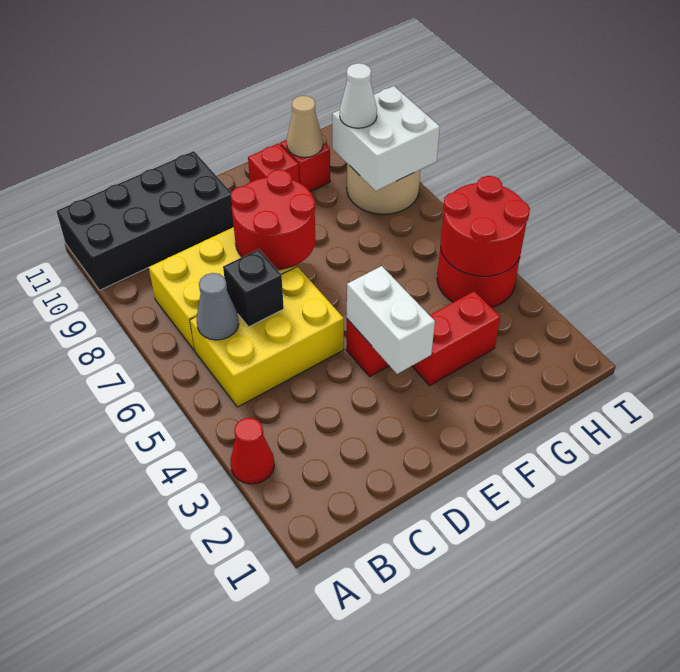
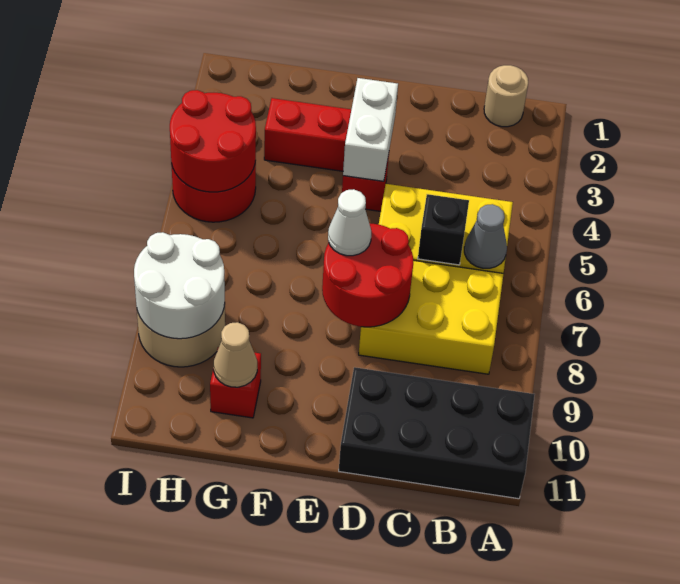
red cone A3 level 1 -> none
none -> tan round brick B1 level 1
red brick F10 level 1 -> none
white brick H8:I9 level 2 -> white round brick H8:I9 level 2
white cone H9 level 3 -> white cone E7 level 3

